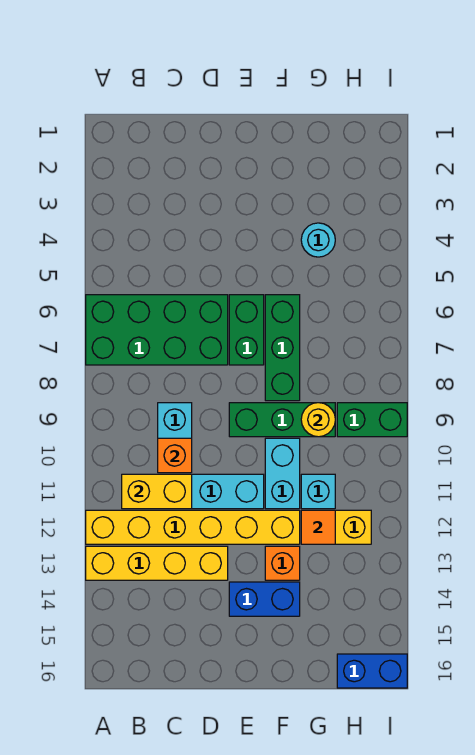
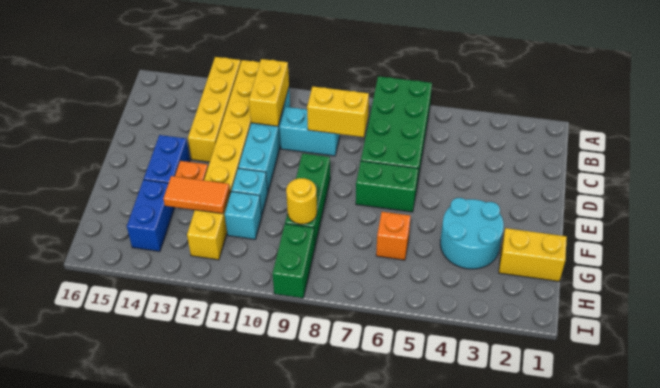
none -> yellow brick C8:C9 level 2
orange brick C10 level 2 -> orange brick G6 level 1
green brick F6:F8 level 1 -> none
cyan brick F10:F11 level 1 -> cyan brick F11 level 1
none -> yellow brick G1:G2 level 1
cyan round brick G4 level 1 -> cyan round brick F3:G4 level 1
orange tile G12 level 2 -> orange tile G12:G13 level 2
blue brick H16:I16 level 1 -> blue brick G14:H14 level 1

